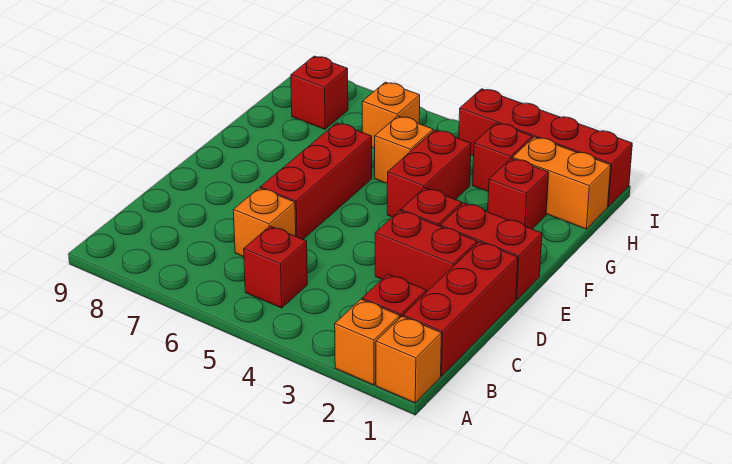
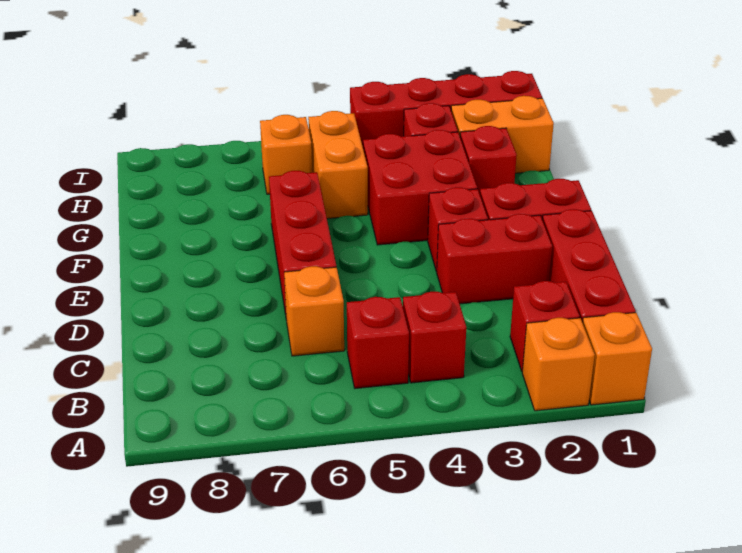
red brick F4:G4 level 1 -> red brick F3:G4 level 1
orange brick G5 level 1 -> orange brick G5:H5 level 1
red brick H8 level 1 -> red brick B4 level 1

